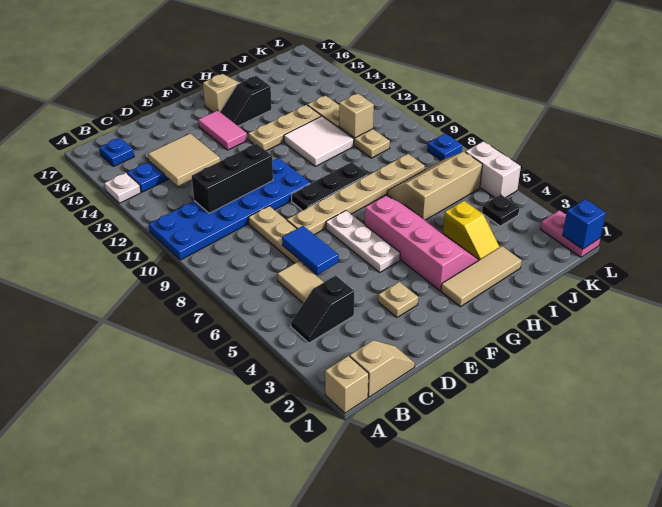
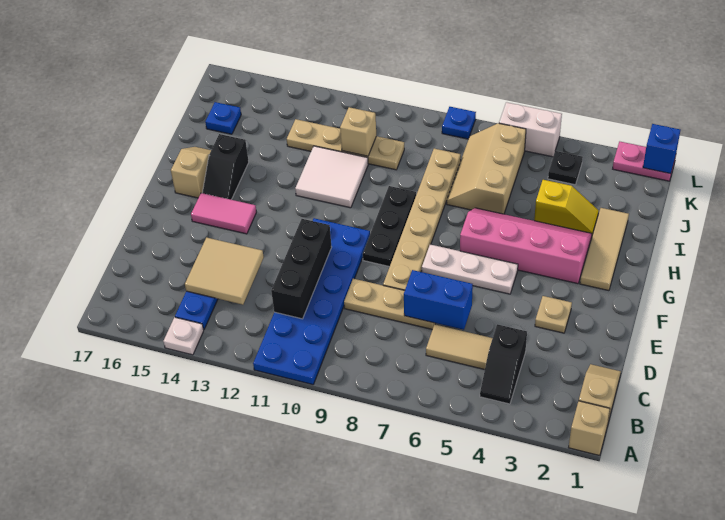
blue plate B16 level 1 -> blue plate J16 level 1
blue tile D6:D7 level 2 -> blue brick D6:D7 level 2
tan plate G13:I13 level 1 -> none

